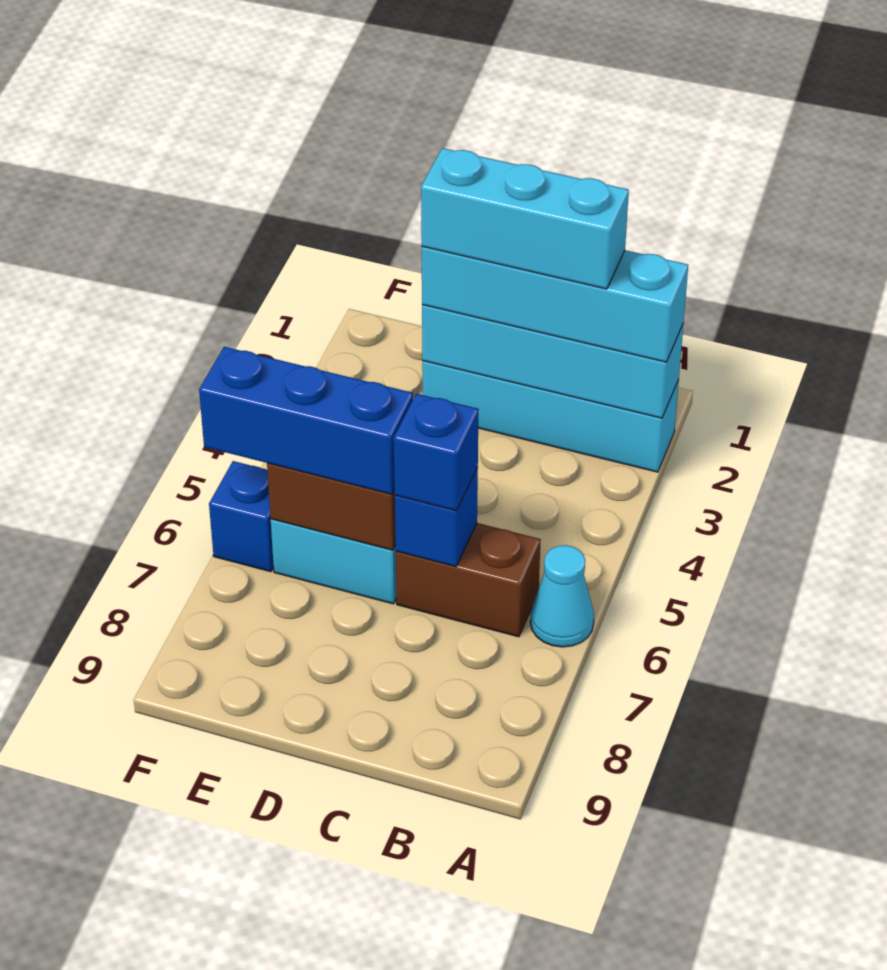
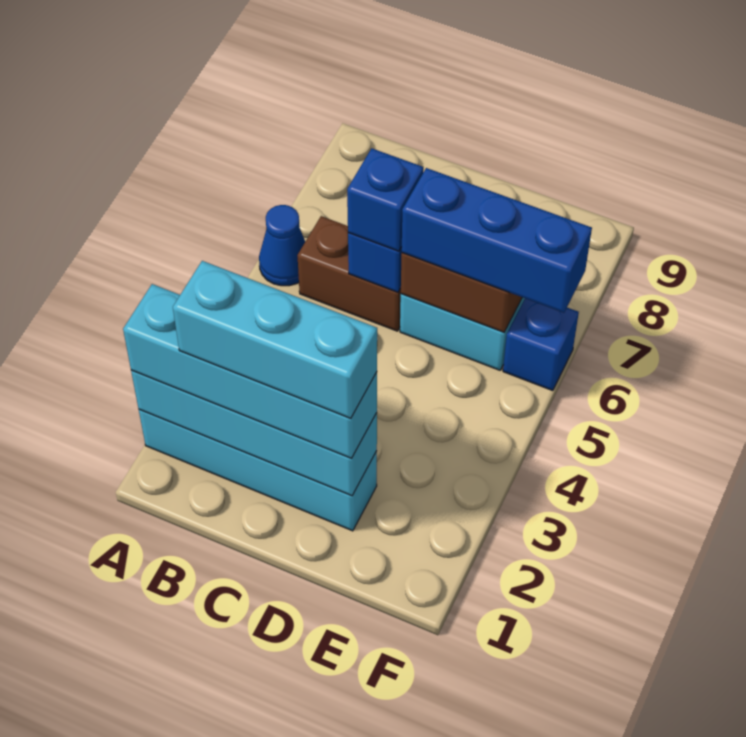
cyan cone A6 level 1 -> blue cone A6 level 1

